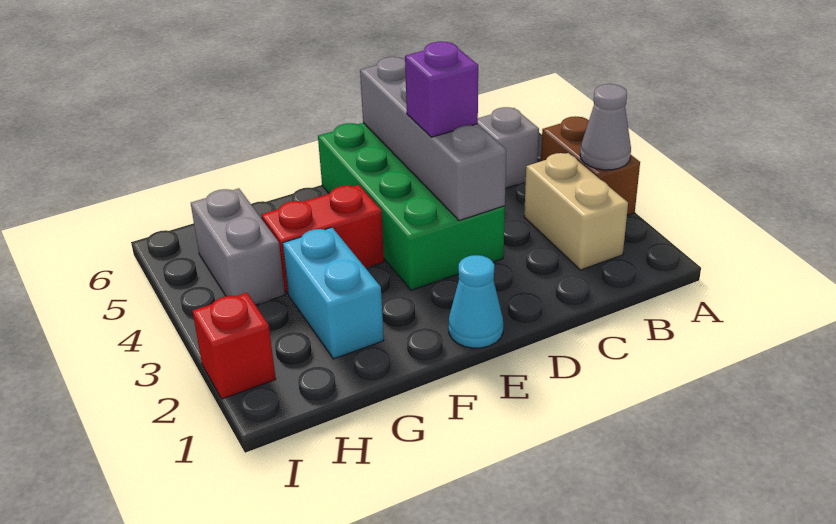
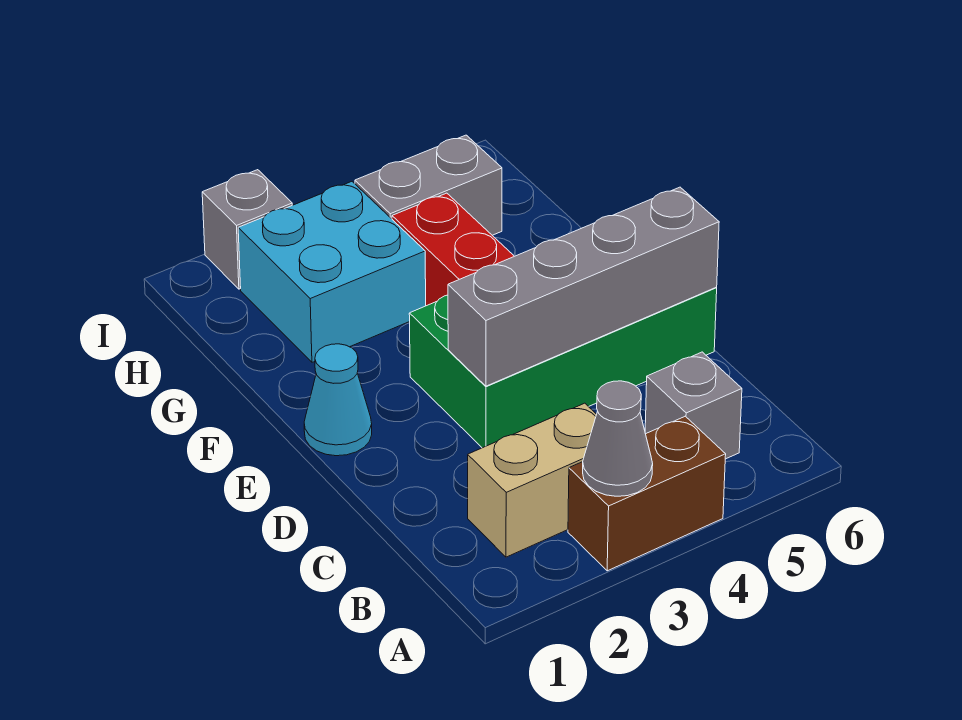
purple brick D4 level 3 -> none
cyan brick G2:G3 level 1 -> cyan brick G2:H3 level 1
red brick I2 level 1 -> grey brick I2 level 1

